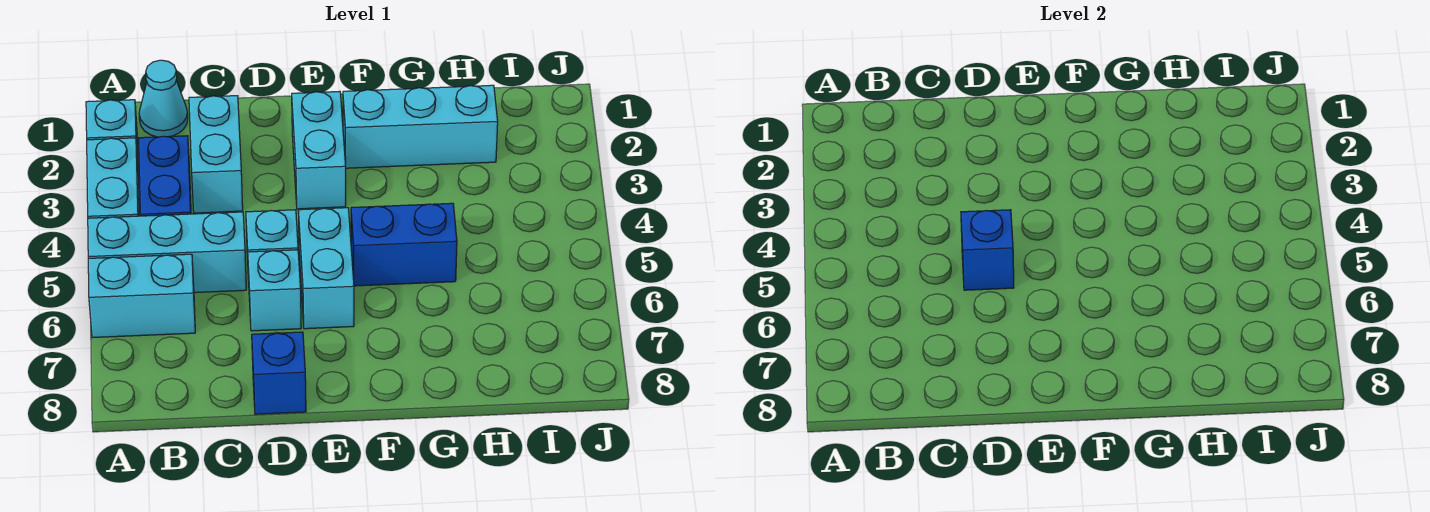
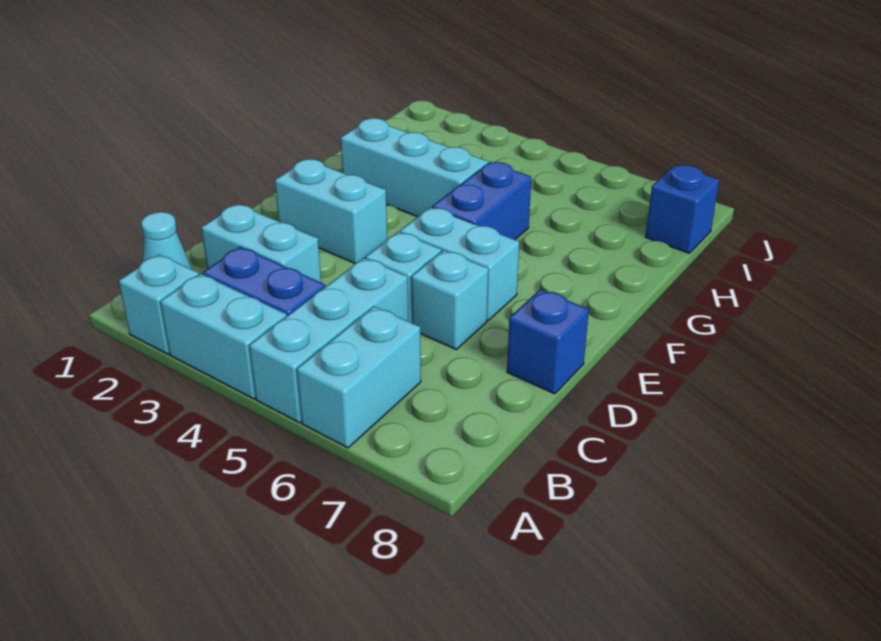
blue brick D5 level 2 -> blue brick I8 level 1
cyan brick F2:H2 level 1 -> cyan brick G2:G4 level 1

